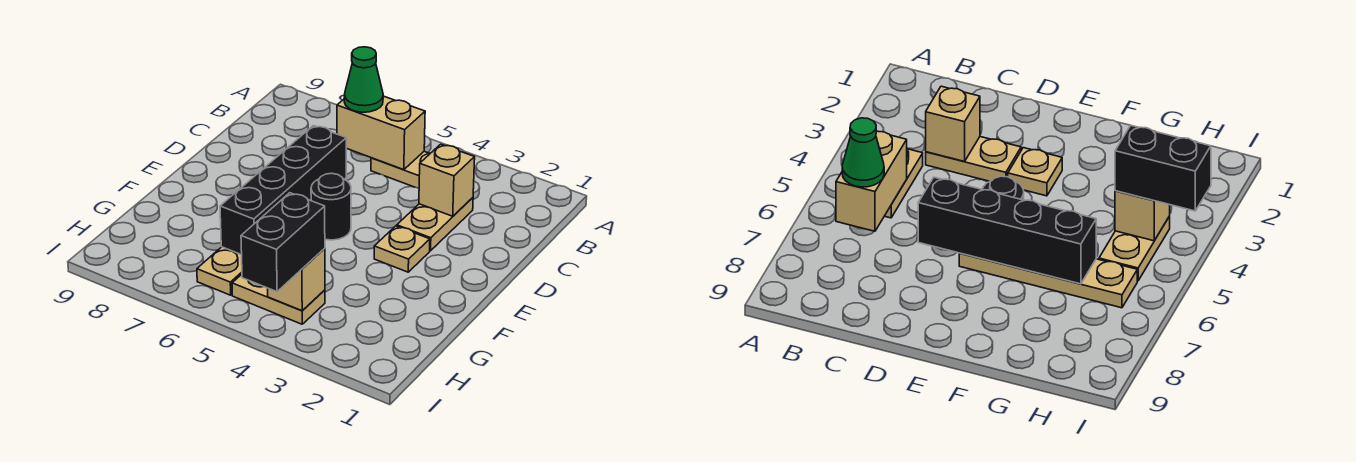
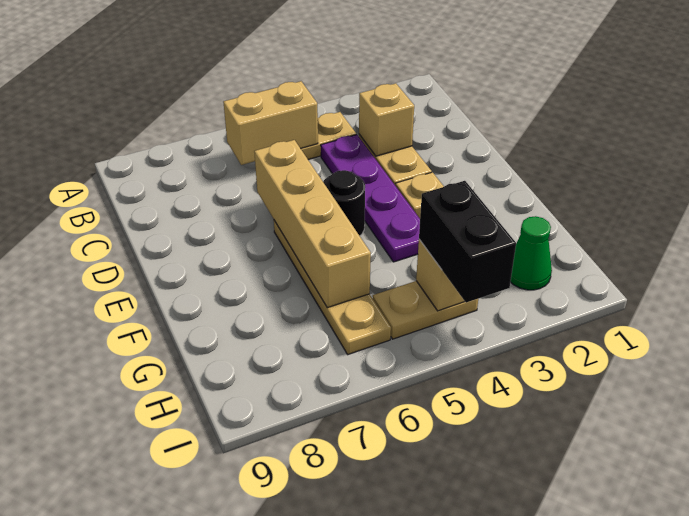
green cone B6 level 3 -> green cone H2 level 1
none -> purple plate C4:F4 level 1
black brick D6:G6 level 2 -> tan brick D6:G6 level 2

